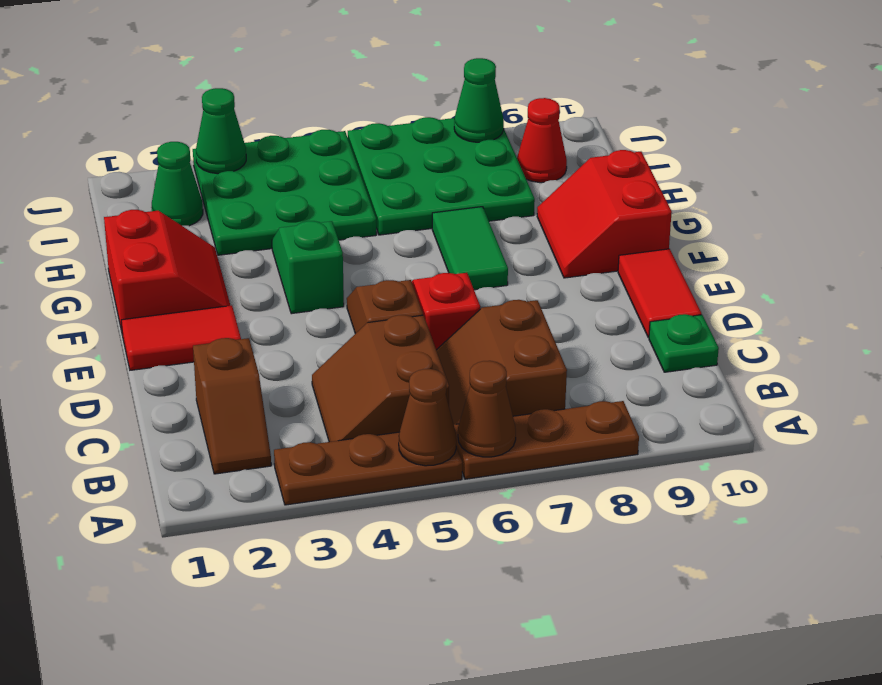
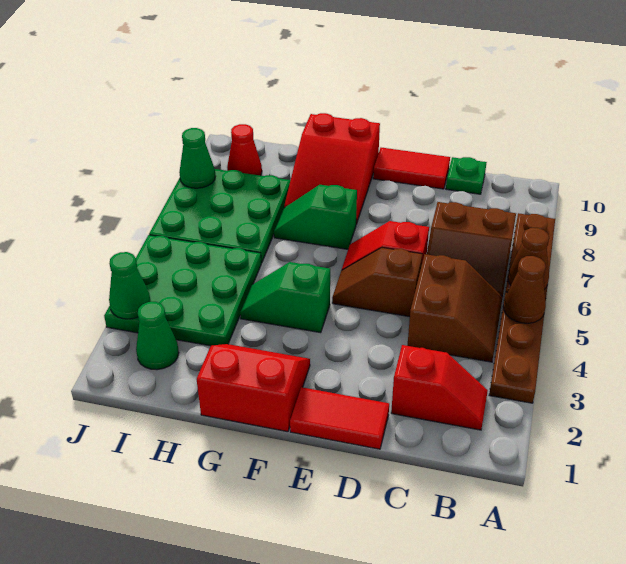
brown slope B2:C2 level 1 top C -> red slope B2:C2 level 1 top C
brown slope B4:C5 level 1 top 5 -> brown slope B4:C5 level 1 top C
red tile E1:E2 level 1 -> red tile D1:E1 level 1
green tile F7:G7 level 1 -> green slope F7:G7 level 1 top F
red slope F9:G10 level 1 top 10 -> red slope F8:G10 level 1 top 10

